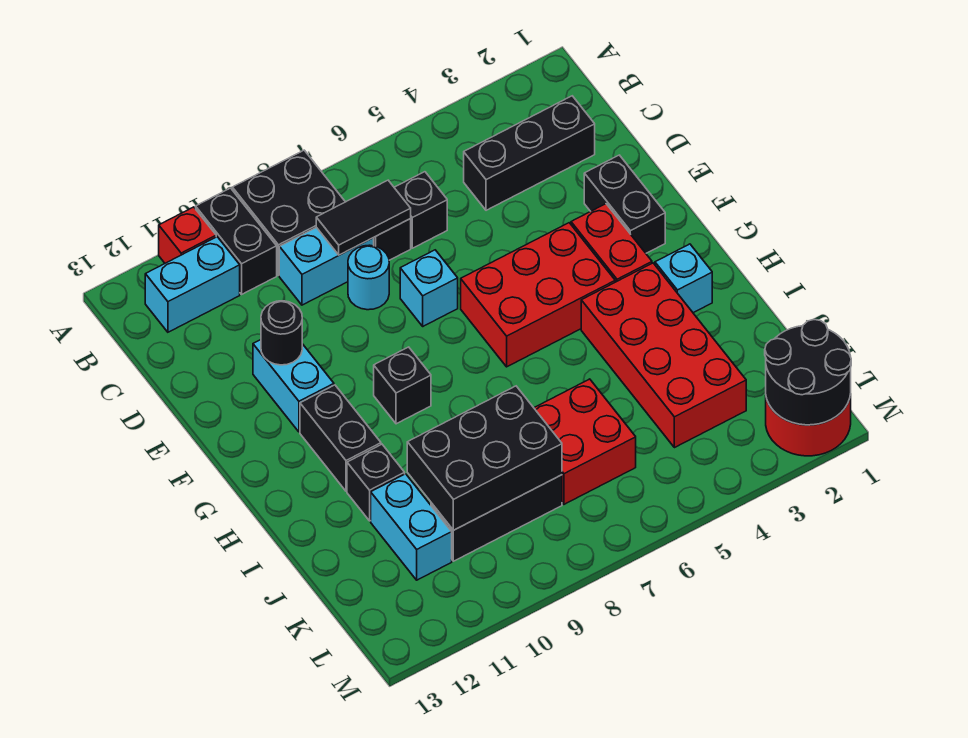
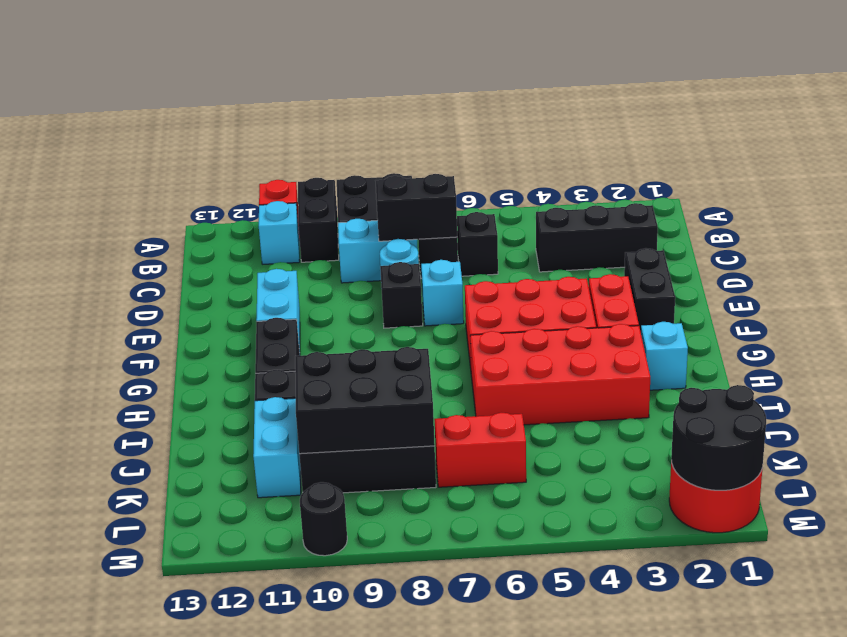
cyan brick B11:B12 level 1 -> cyan brick B11 level 1
black tile C7:C8 level 2 -> black brick C7:C8 level 2
black round brick E11 level 2 -> black round brick M10 level 1
black brick G9 level 1 -> black brick E8 level 1
red brick H3:K4 level 1 -> red brick H3:I6 level 1
red brick J6:K7 level 1 -> red brick K6:K7 level 1

